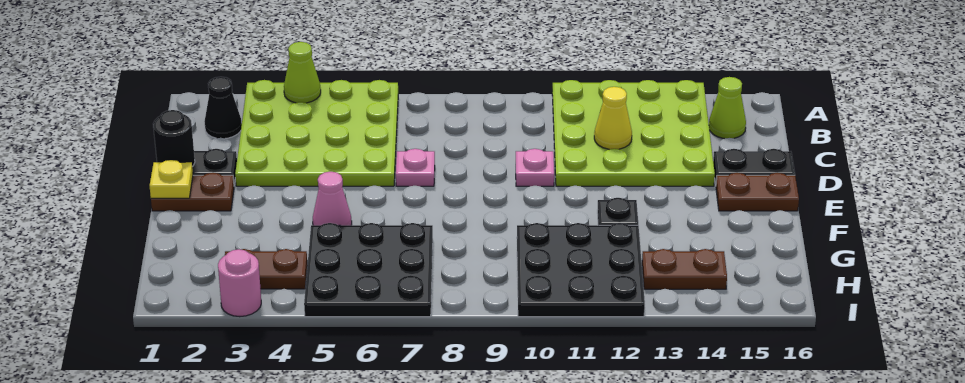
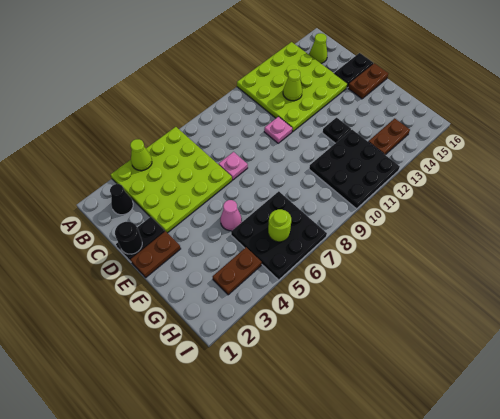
yellow cone C12 level 2 -> lime cone C12 level 2
yellow plate E1 level 2 -> none
none -> lime round brick H6 level 2
pink round brick I3 level 1 -> none

